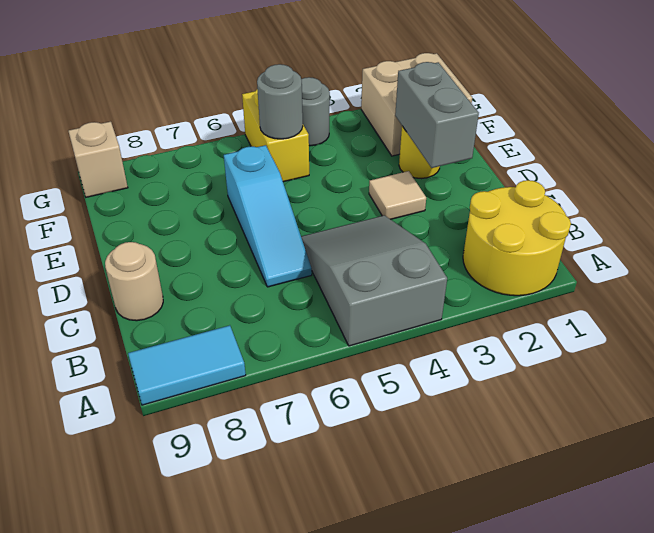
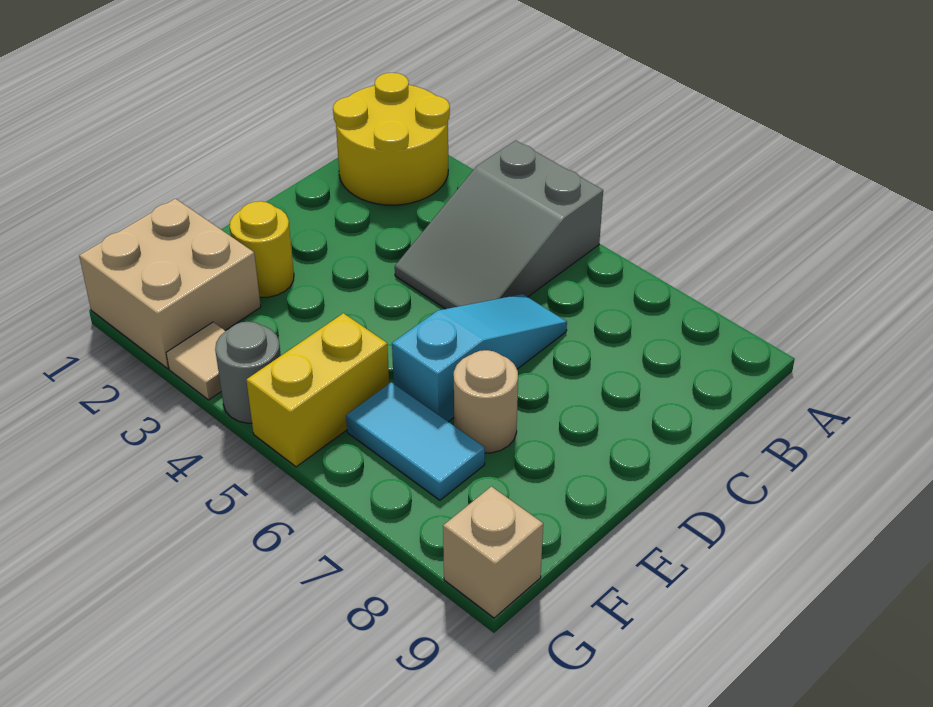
cyan tile A8:A9 level 1 -> cyan tile F6:F7 level 1
tan round brick C9 level 1 -> tan round brick E7 level 1
grey brick D2:E2 level 2 -> none
tan tile D3 level 1 -> tan tile G3 level 1
grey round brick F5 level 2 -> none

